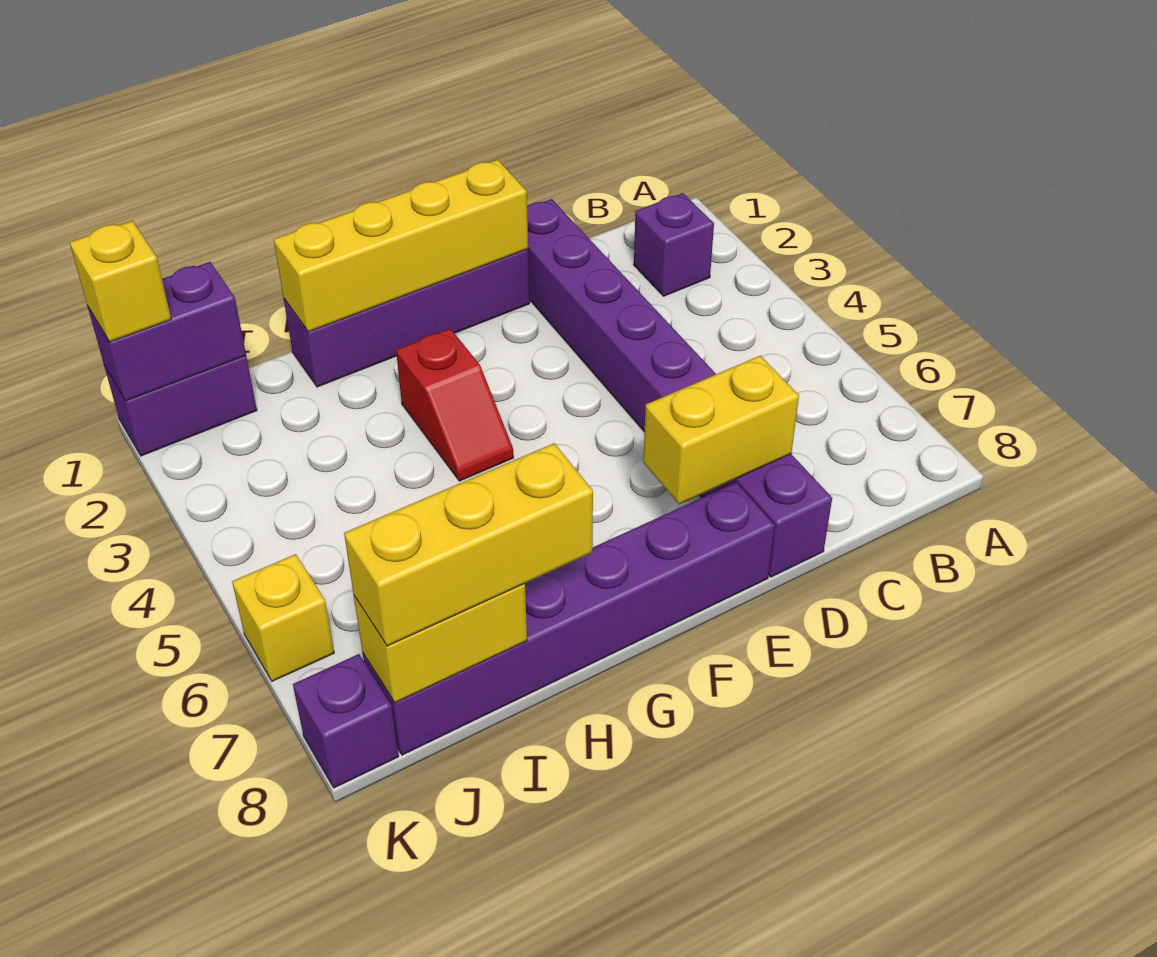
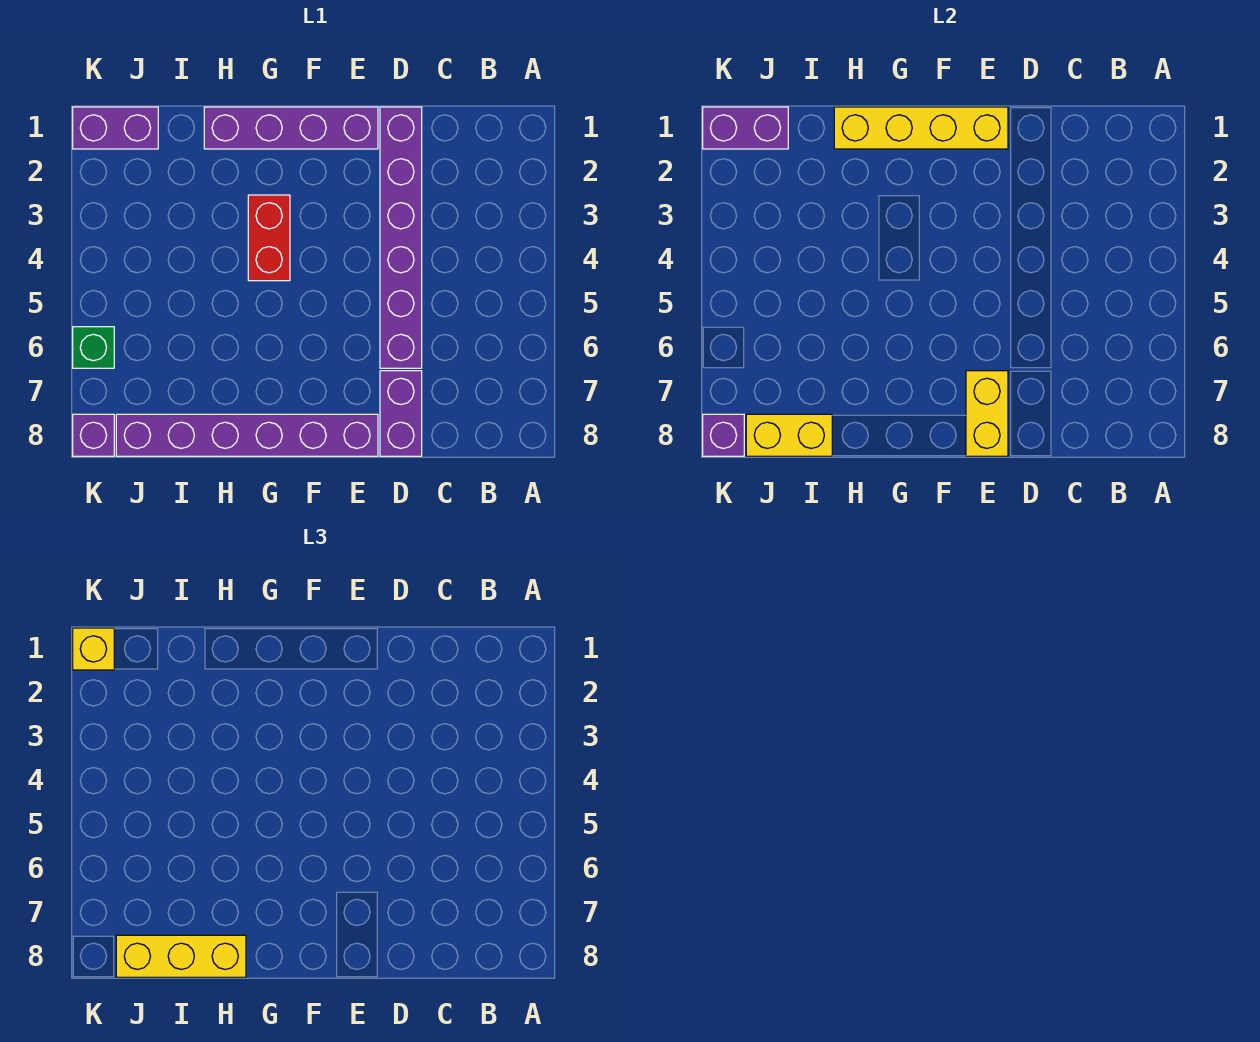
purple brick B2 level 1 -> purple brick K8 level 2
yellow brick D7:E7 level 2 -> yellow brick E7:E8 level 2
red slope G3:G4 level 1 top 3 -> red brick G3:G4 level 1
yellow brick K6 level 1 -> green brick K6 level 1

